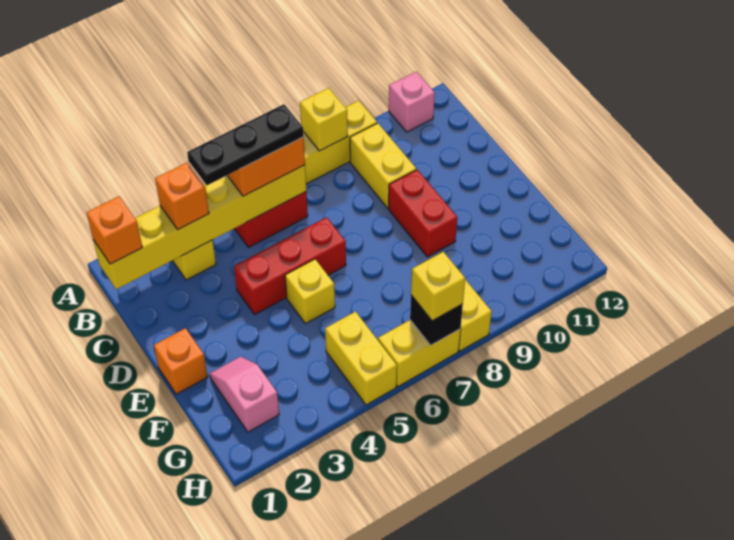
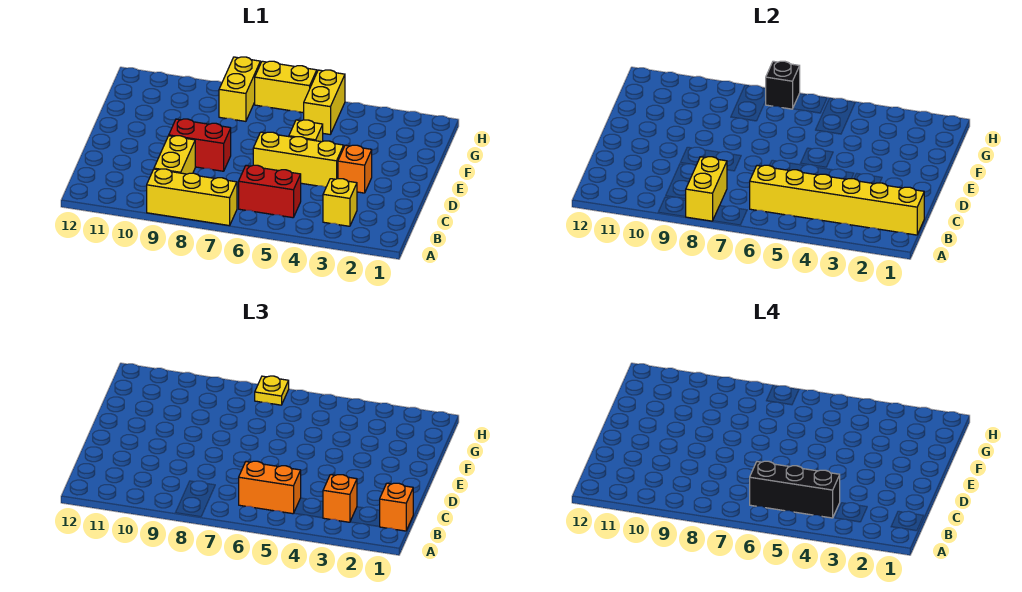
yellow brick A8 level 2 -> yellow brick A8:B8 level 2
pink brick A11 level 1 -> none
black plate B4:B6 level 4 -> black brick B4:B6 level 4
red brick D4:D6 level 1 -> yellow brick D4:D6 level 1
red brick D9:E9 level 1 -> red brick D8:D9 level 1
orange brick E1 level 1 -> orange brick D3 level 1
pink slope F2:G2 level 1 top G -> none
yellow brick H7 level 3 -> yellow plate H7 level 3

